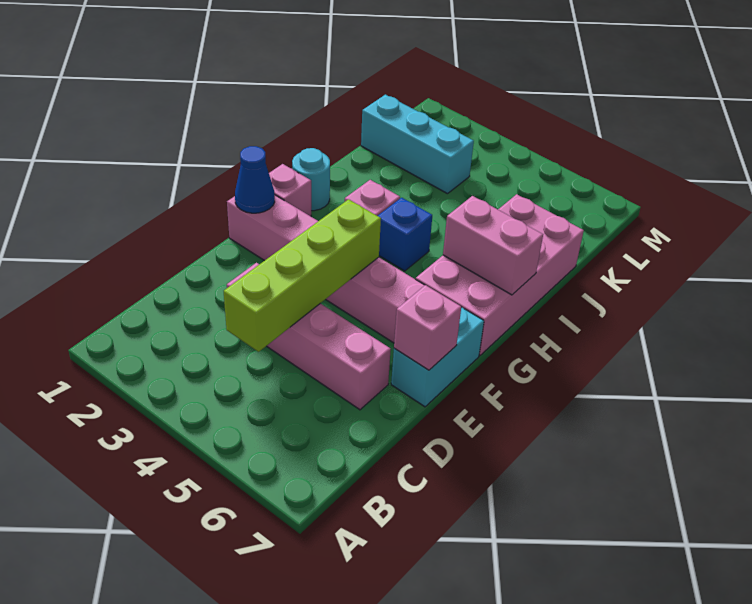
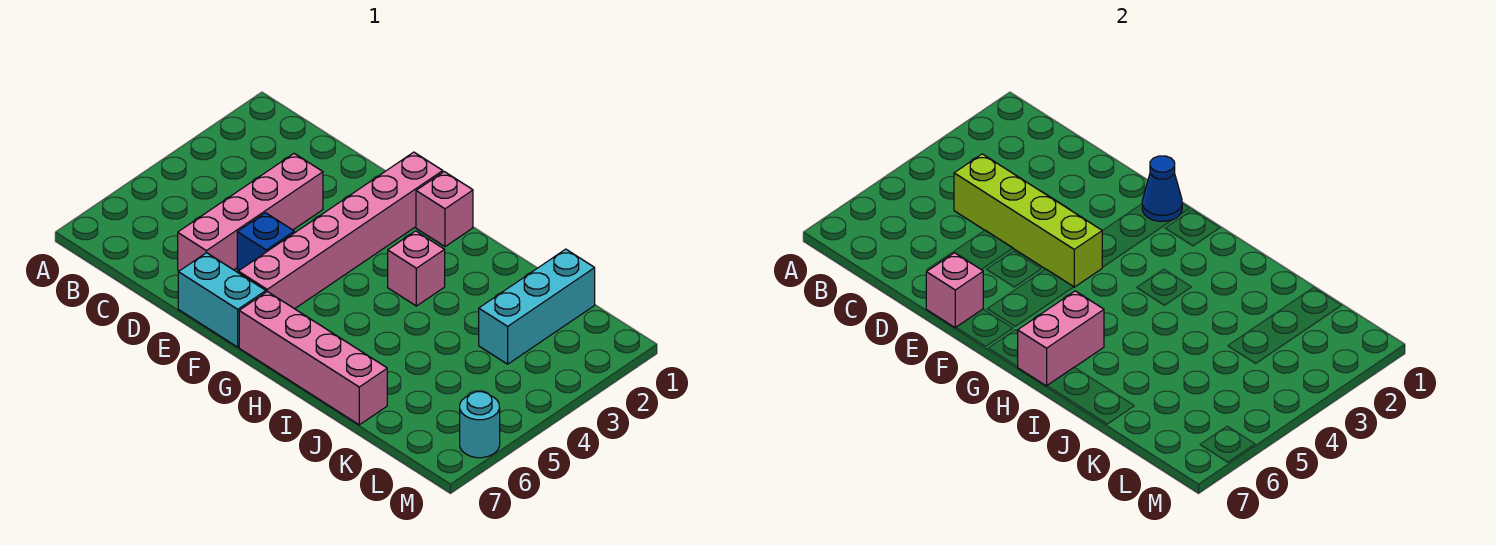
pink brick G6:J7 level 1 -> pink brick G7:J7 level 1
cyan round brick H1 level 1 -> cyan round brick M6 level 1
blue brick H4 level 1 -> blue brick E5 level 1

